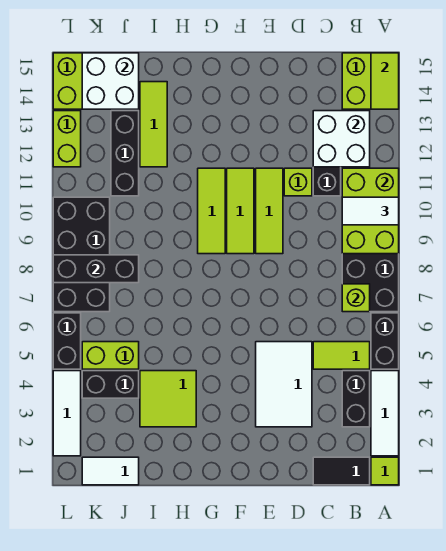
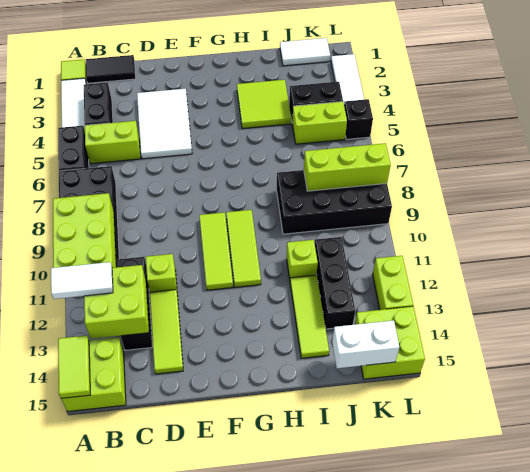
white tile A10:B10 level 3 -> white tile A12:B12 level 3
lime tile B5:C5 level 1 -> lime brick B5:C5 level 1
lime brick B7 level 2 -> lime brick I11 level 1
white brick B12:C13 level 2 -> lime brick B12:C13 level 2
lime tile E9:E11 level 1 -> lime tile D12:D14 level 1
black brick J8:L8 level 2 -> lime brick J8:L8 level 2
white brick J14:K15 level 2 -> white brick J15:K15 level 2
black brick K7:L10 level 1 -> black brick I8:L9 level 1
black brick L5:L6 level 1 -> black brick L5 level 1

